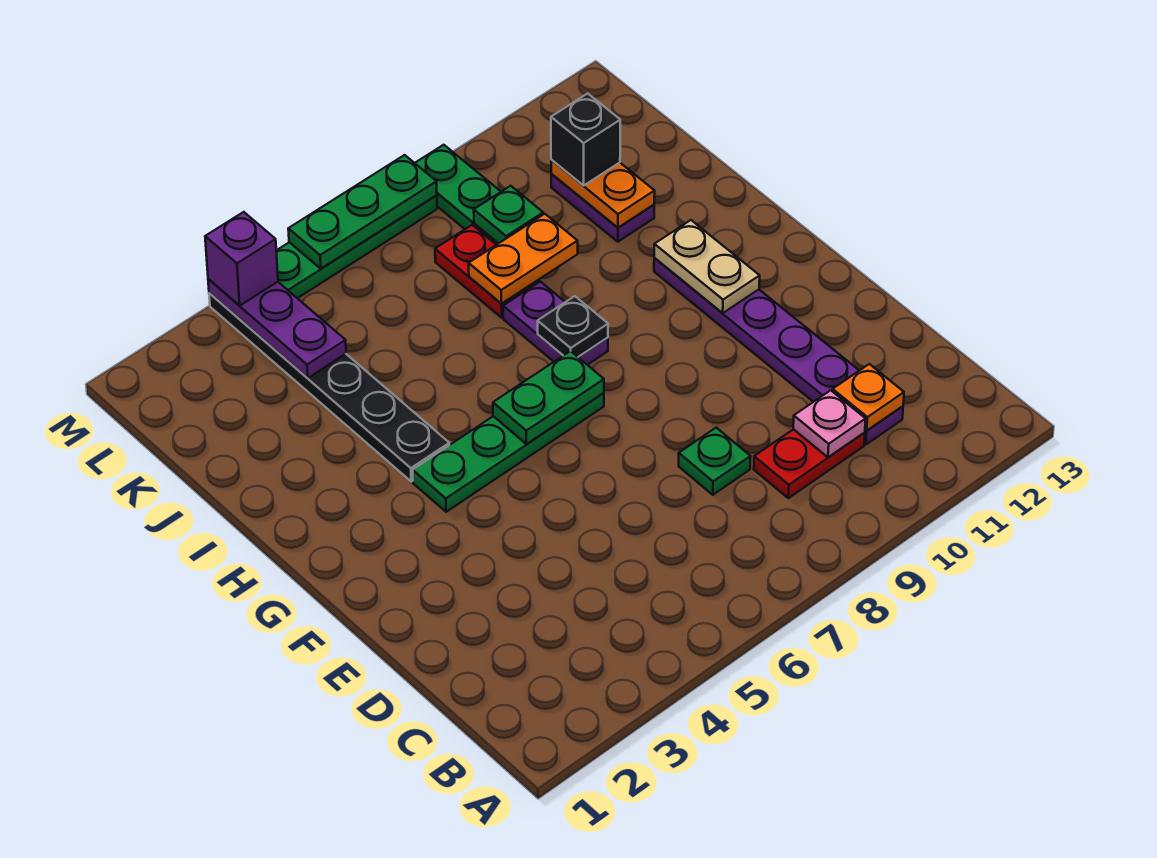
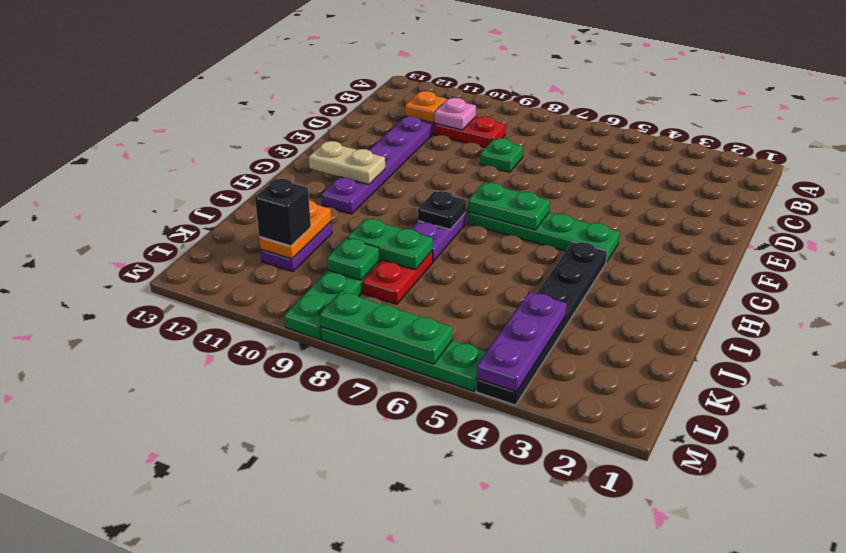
tan plate G11:H11 level 2 -> tan plate G11:G12 level 2
orange plate J8:J9 level 2 -> green plate J8:J9 level 2
purple brick M4 level 3 -> none

